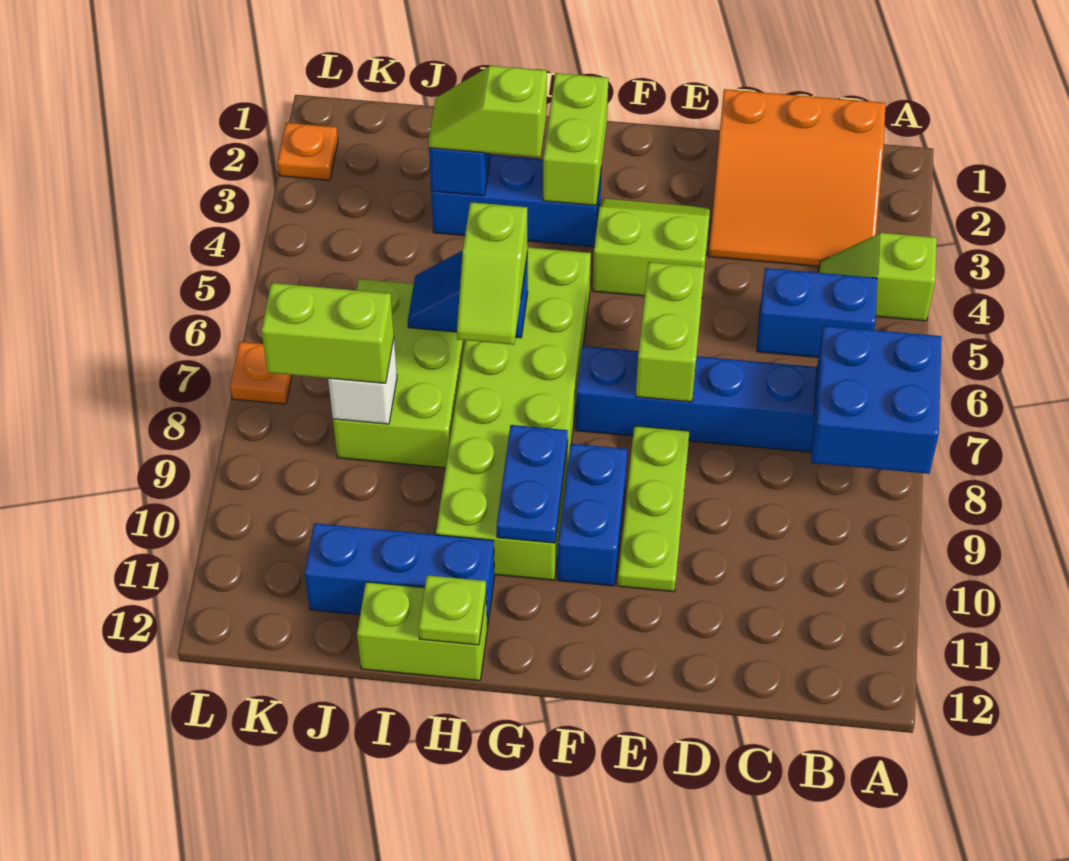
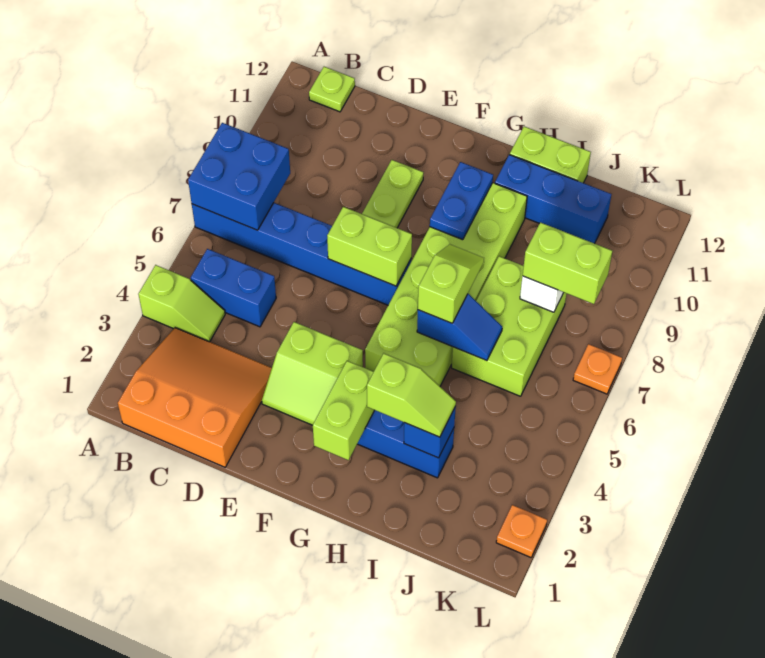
lime brick E6:E7 level 2 -> lime brick E7:F7 level 2
blue brick F9:F10 level 1 -> none
lime plate H12 level 2 -> lime plate B12 level 1

